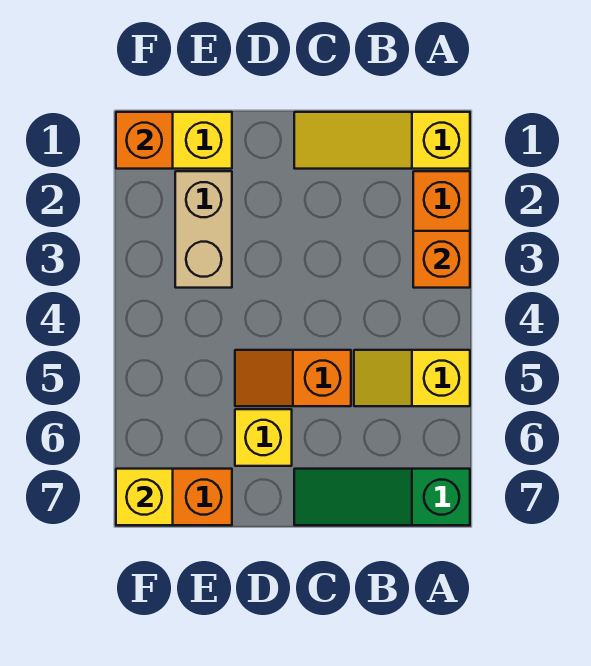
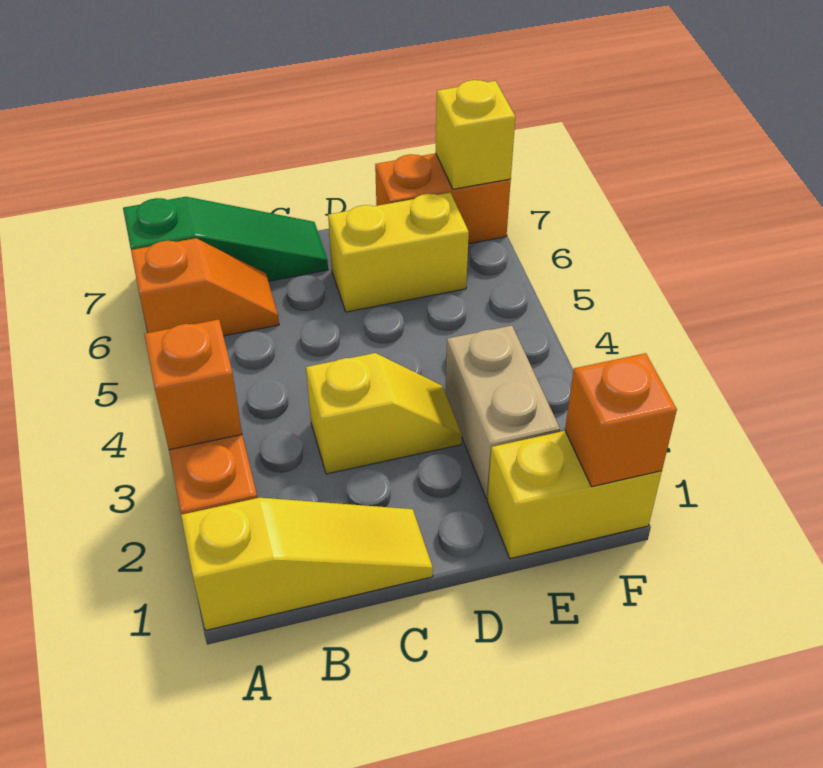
yellow slope A5:B5 level 1 top A -> yellow slope C3:D3 level 1 top C
orange slope C5:D5 level 1 top C -> orange slope A6:B6 level 1 top A
yellow brick D6 level 1 -> yellow brick D6:E6 level 1

